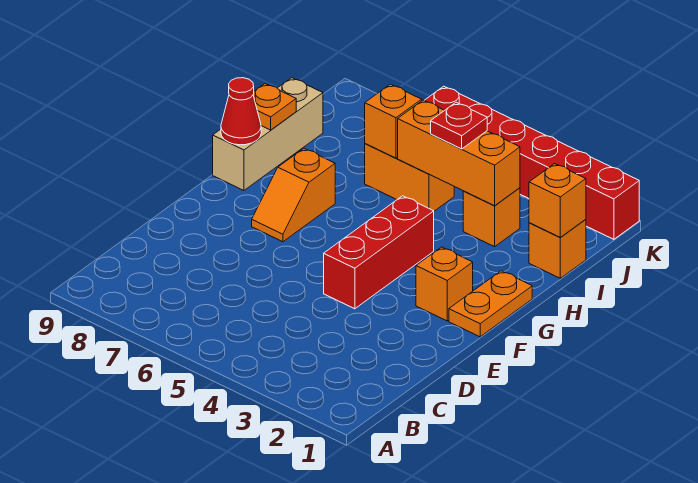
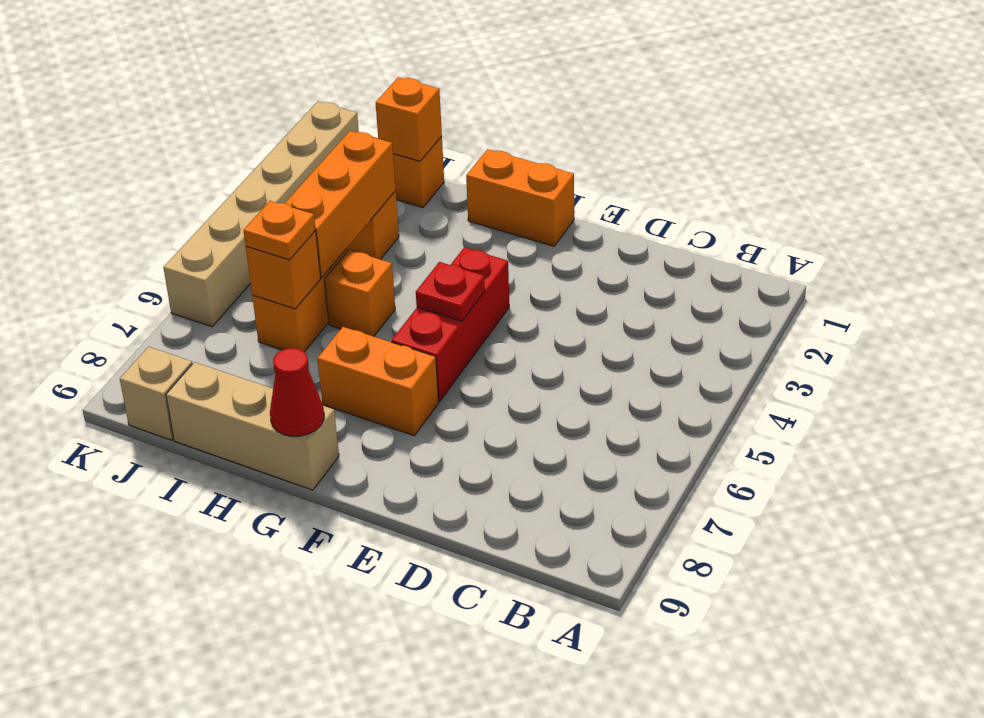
red brick E4:G4 level 1 -> red brick F4:F6 level 1
orange plate F1:G1 level 1 -> orange brick F1:G1 level 1
orange brick F2 level 1 -> orange brick H5 level 1
orange slope F7:G7 level 1 top G -> orange brick F7:G7 level 1
orange plate H9 level 2 -> orange plate I6 level 3
red plate I4 level 3 -> red plate F5 level 2
none -> tan brick J9 level 1
red brick K1:K6 level 1 -> tan brick K1:K6 level 1

